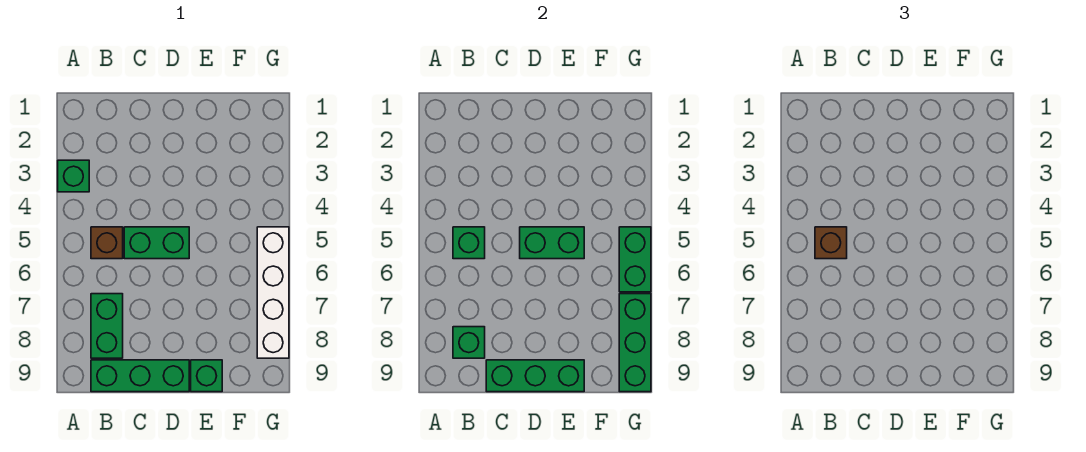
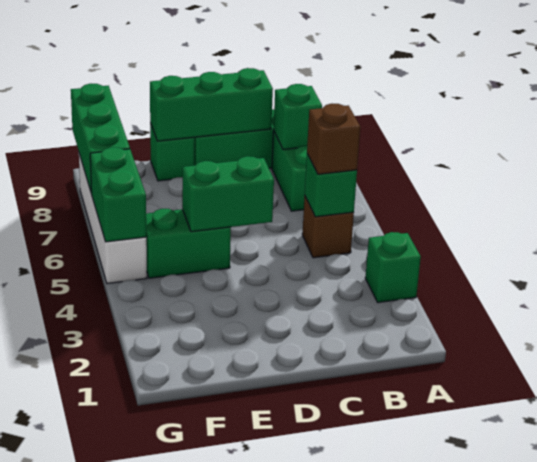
green brick C5:D5 level 1 -> green brick E5:F5 level 1

